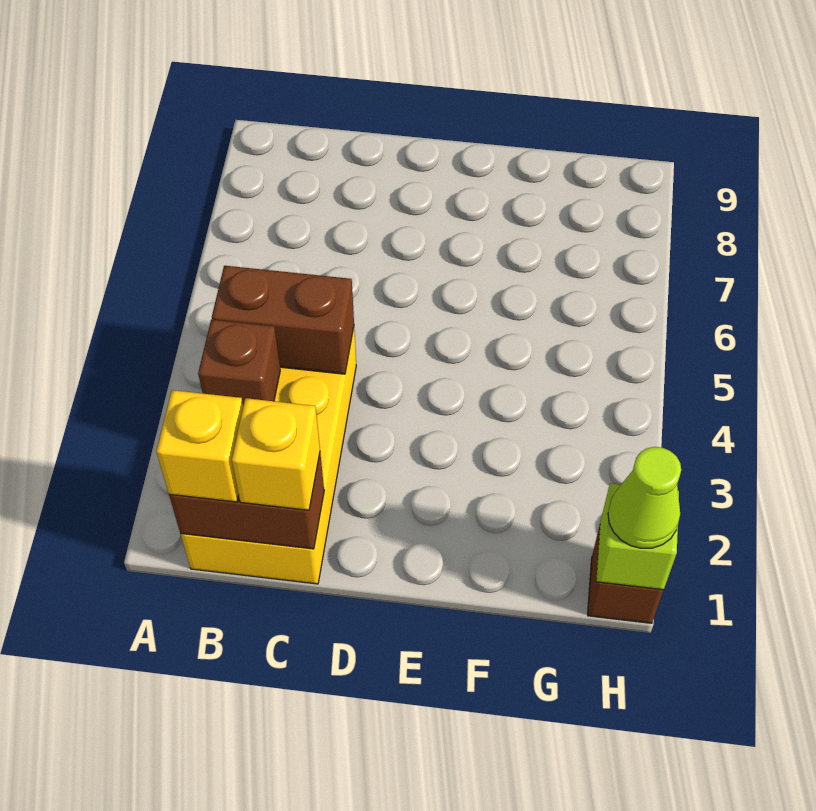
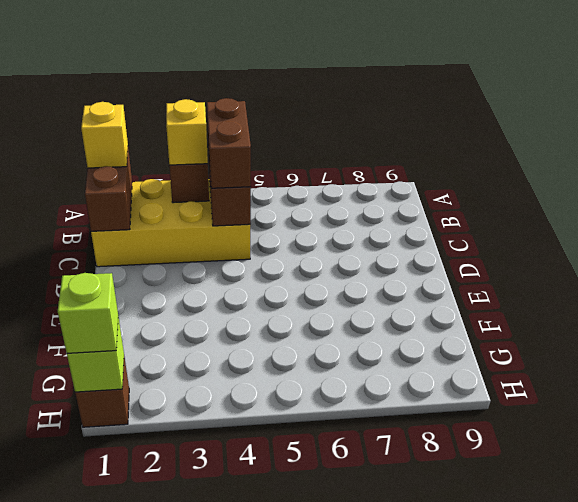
none -> brown brick B4:C4 level 3
yellow brick C1 level 3 -> yellow brick B3 level 3
lime cone H1 level 3 -> lime brick H1 level 3

